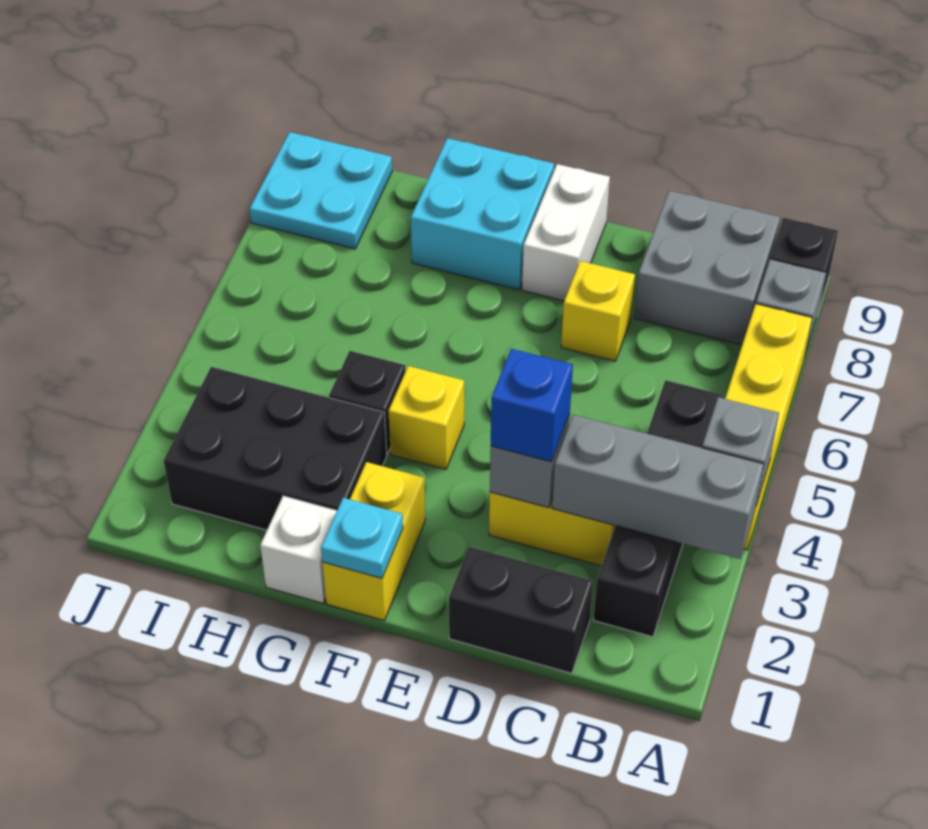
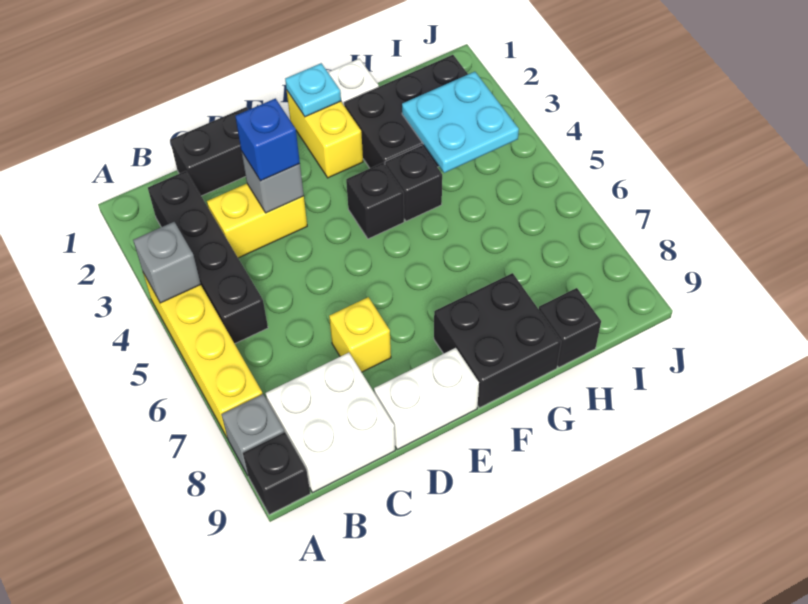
grey brick A3:C3 level 2 -> none
grey brick B8:C9 level 1 -> white brick B8:C9 level 1
white brick E8:E9 level 1 -> white brick D9:E9 level 1
yellow brick F4 level 1 -> black brick F4 level 1
cyan brick F8:G9 level 1 -> black brick F8:G9 level 1
none -> black brick H9 level 1
cyan plate I8:J9 level 1 -> cyan plate H3:I4 level 2

